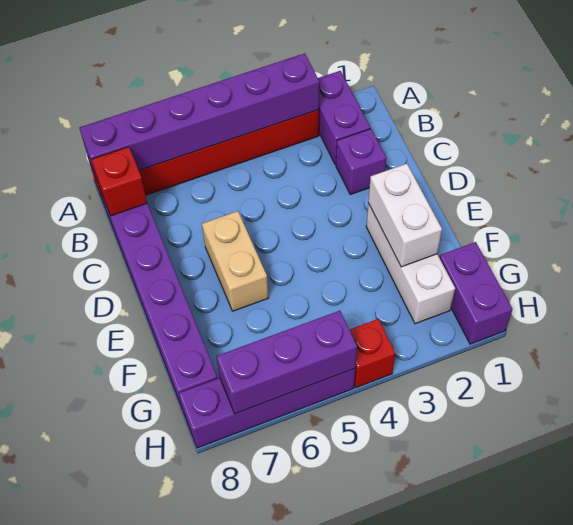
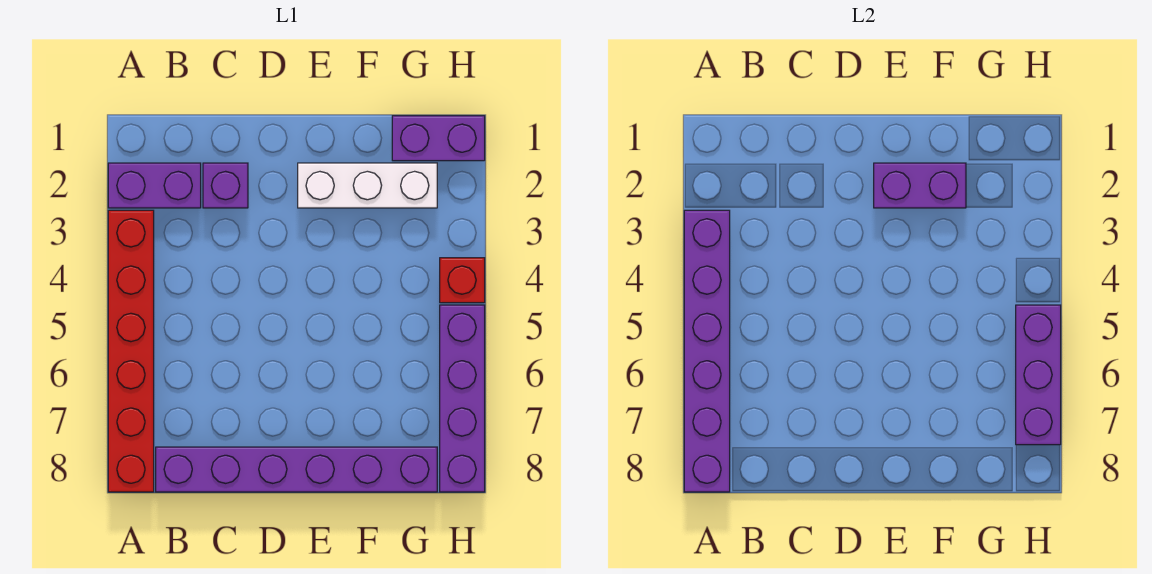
red brick B8 level 2 -> none
tan brick D6:E6 level 1 -> none
white brick E2:F2 level 2 -> purple brick E2:F2 level 2

